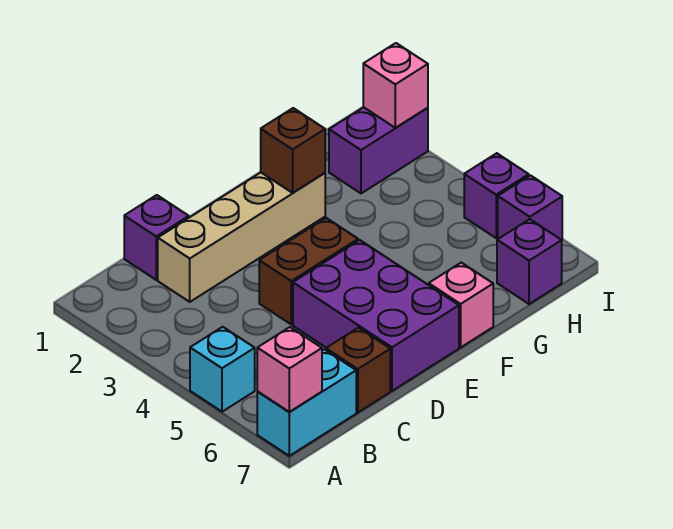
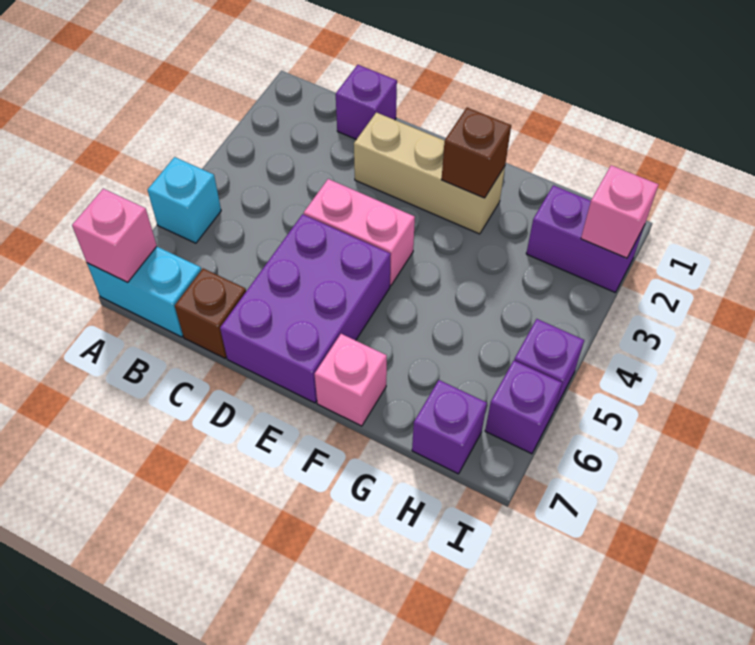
tan brick C2:F2 level 1 -> tan brick D2:F2 level 1
brown brick D4:E4 level 1 -> pink brick D4:E4 level 1

